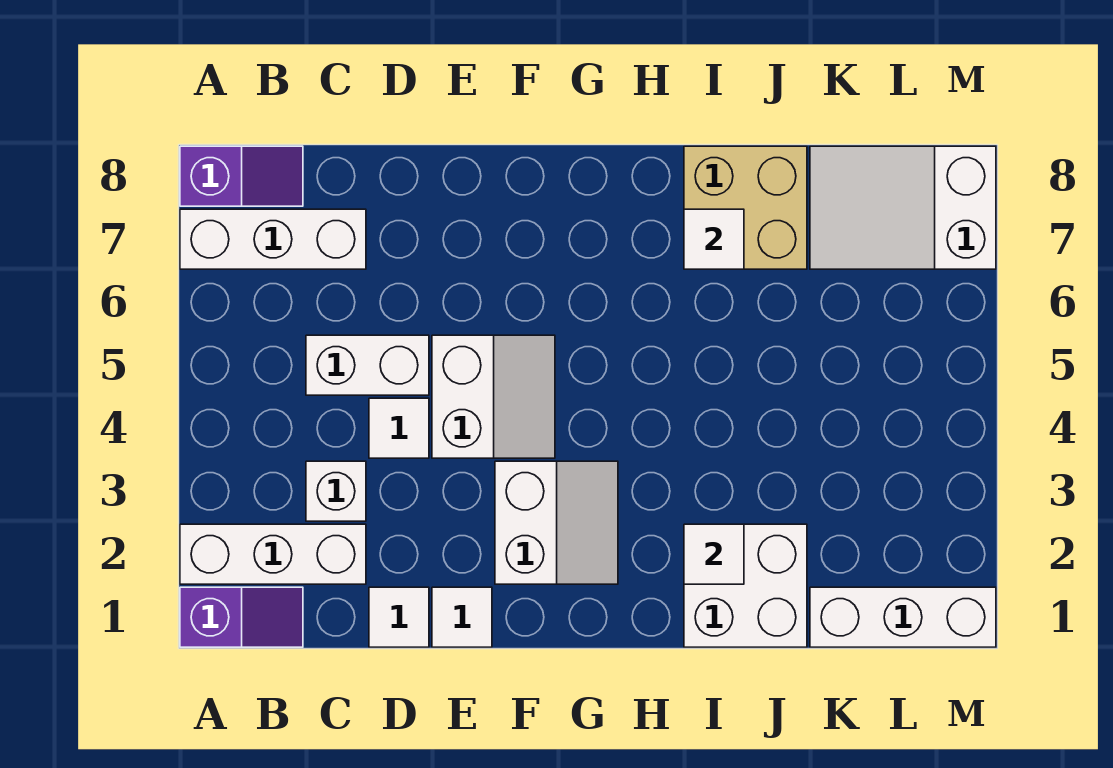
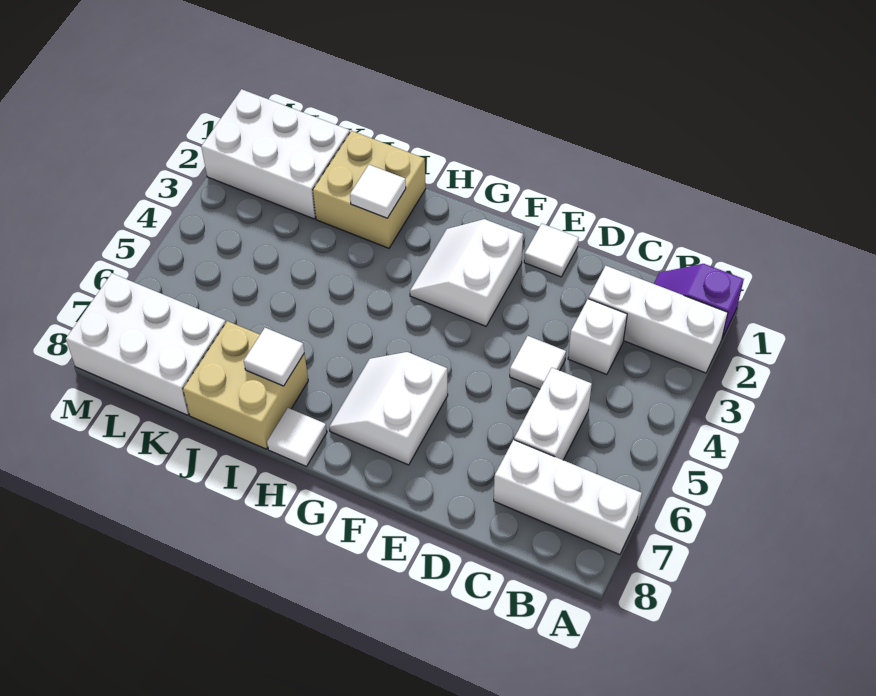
purple slope A8:B8 level 1 top A -> none
white brick C5:D5 level 1 -> white brick C5:C6 level 1
white tile D1 level 1 -> white tile H8 level 1
white slope E4:F5 level 1 top E -> white slope F6:G7 level 1 top F
white brick I1:J2 level 1 -> tan brick I1:J2 level 1
white brick K1:M1 level 1 -> white brick K1:M2 level 1
white slope K7:M8 level 1 top M -> white brick K7:M8 level 1

